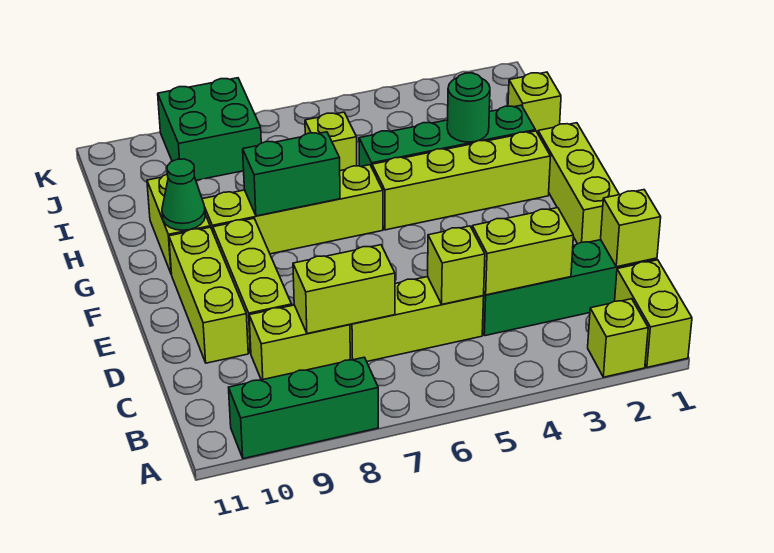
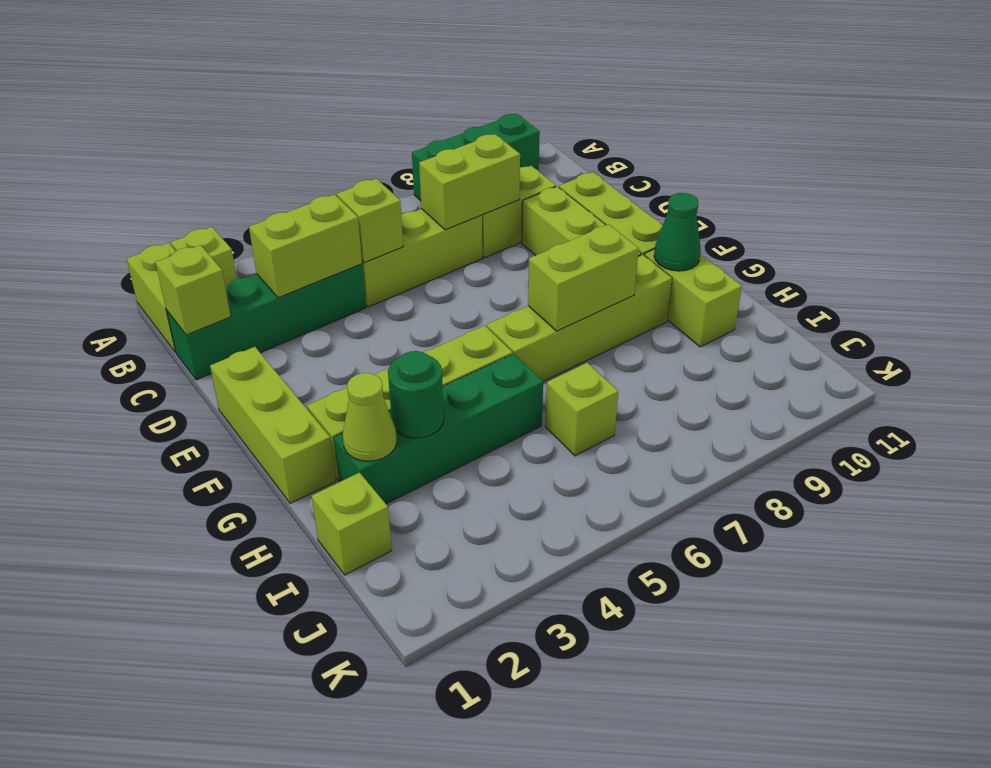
green brick G7:G8 level 2 -> lime brick G7:G8 level 2
none -> lime cone H2 level 2
green brick J8:K9 level 1 -> none

